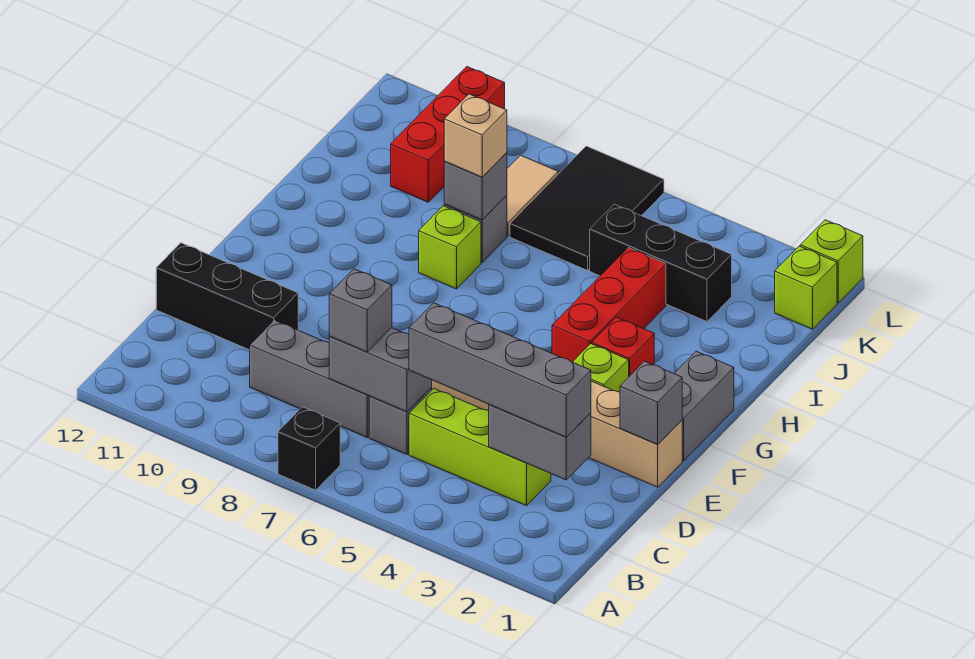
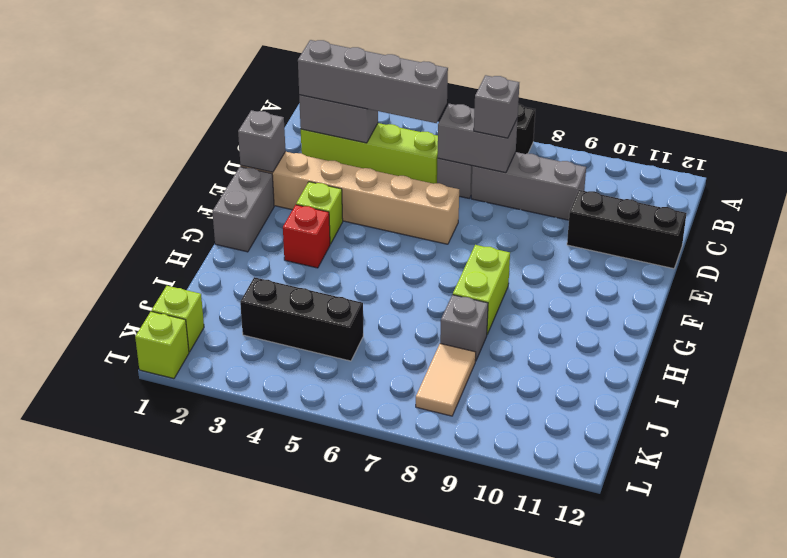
lime brick C3:C5 level 1 -> lime brick C2:C5 level 1
red brick G4:I4 level 1 -> none
lime brick H8 level 1 -> lime brick G8:H8 level 1
grey brick I8 level 2 -> none
tan brick I8 level 3 -> none
black tile J6:L7 level 1 -> none
red brick J10:L10 level 1 -> none

